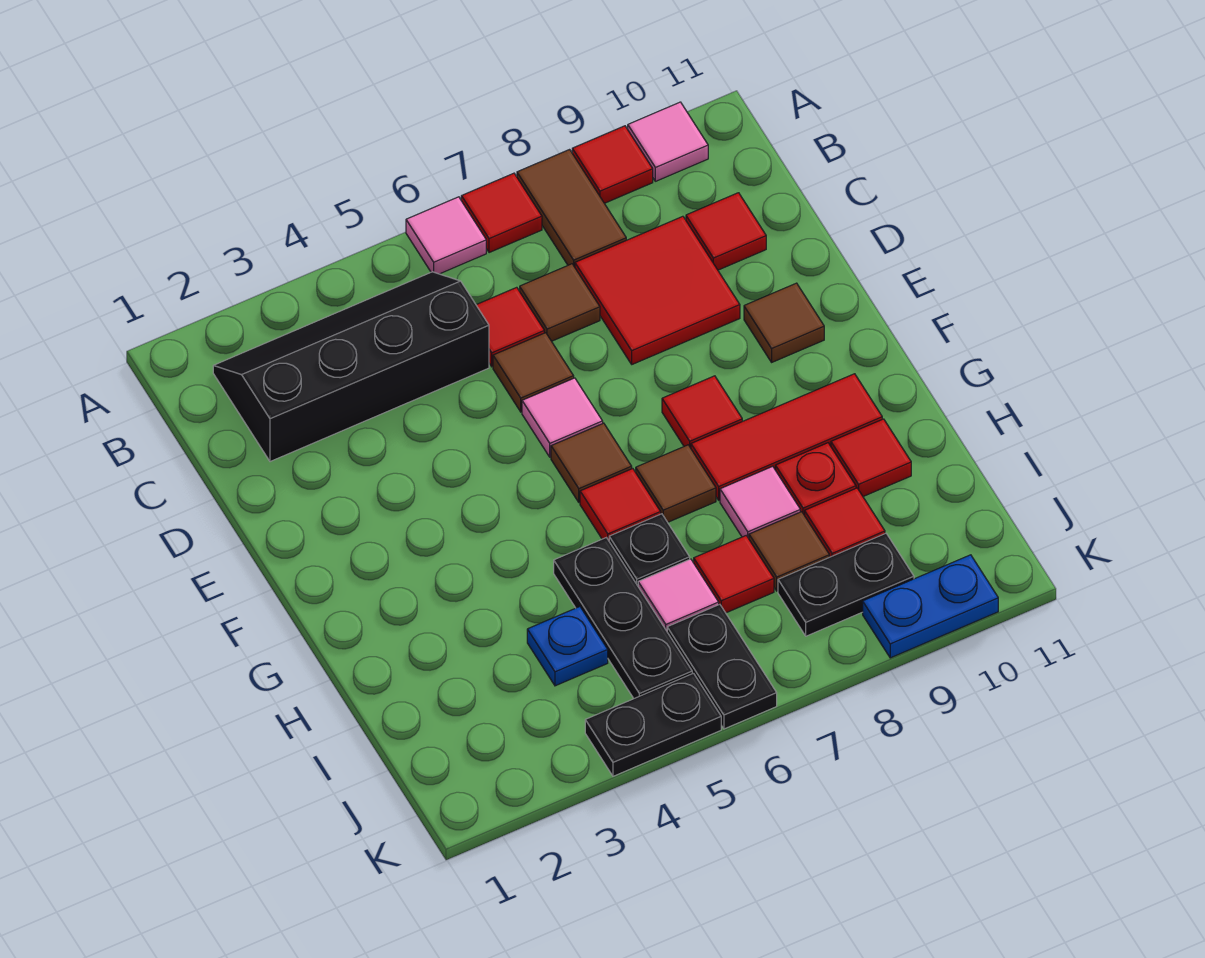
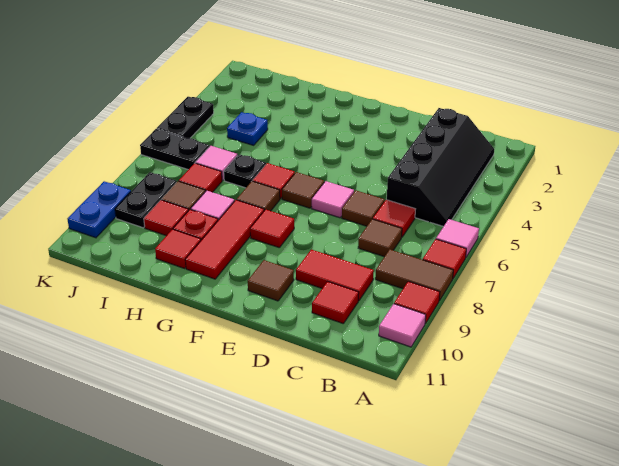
red tile C8:D9 level 1 -> red tile C9:D9 level 1
black plate H5:J5 level 1 -> none

